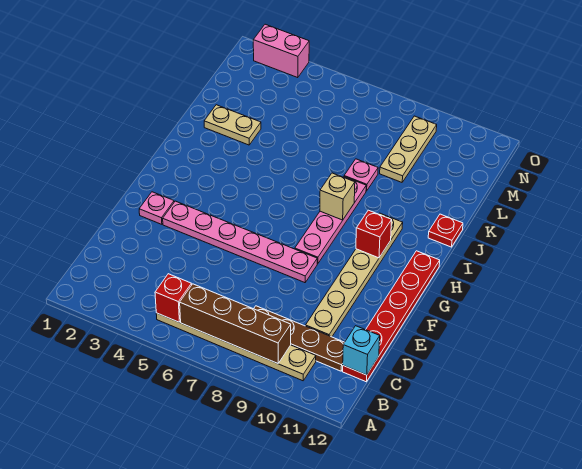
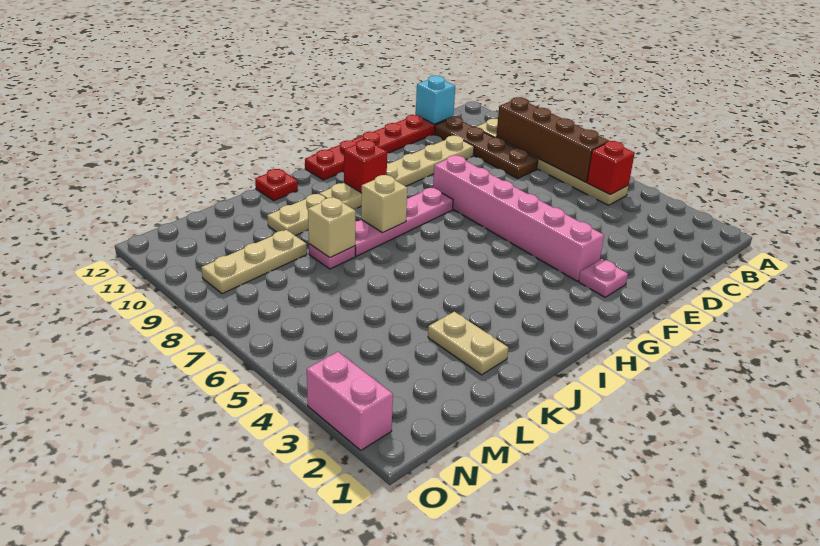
pink plate F3:F8 level 1 -> pink brick F3:F8 level 1
none -> tan plate J10:K10 level 1
none -> tan brick K8 level 2

